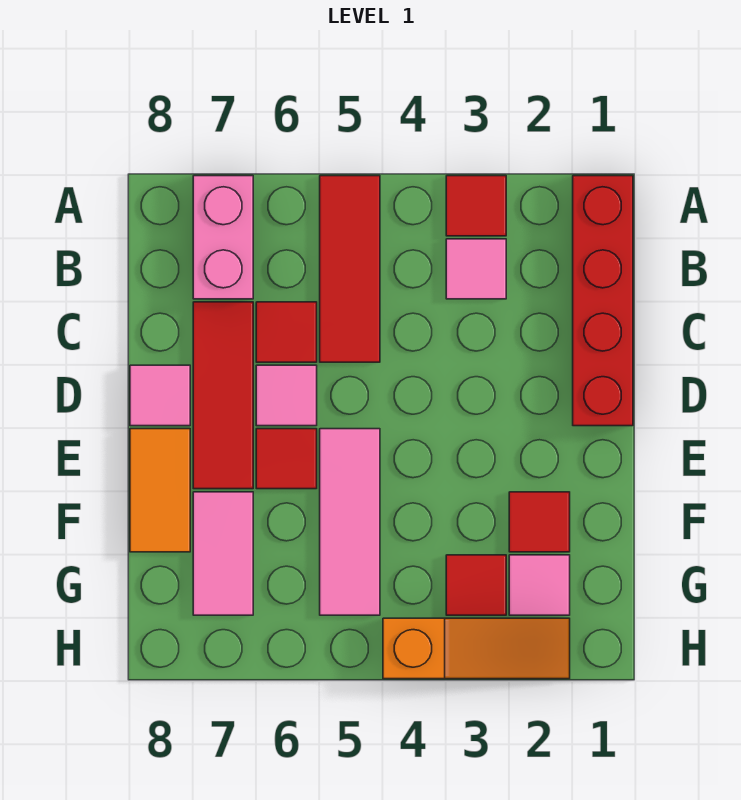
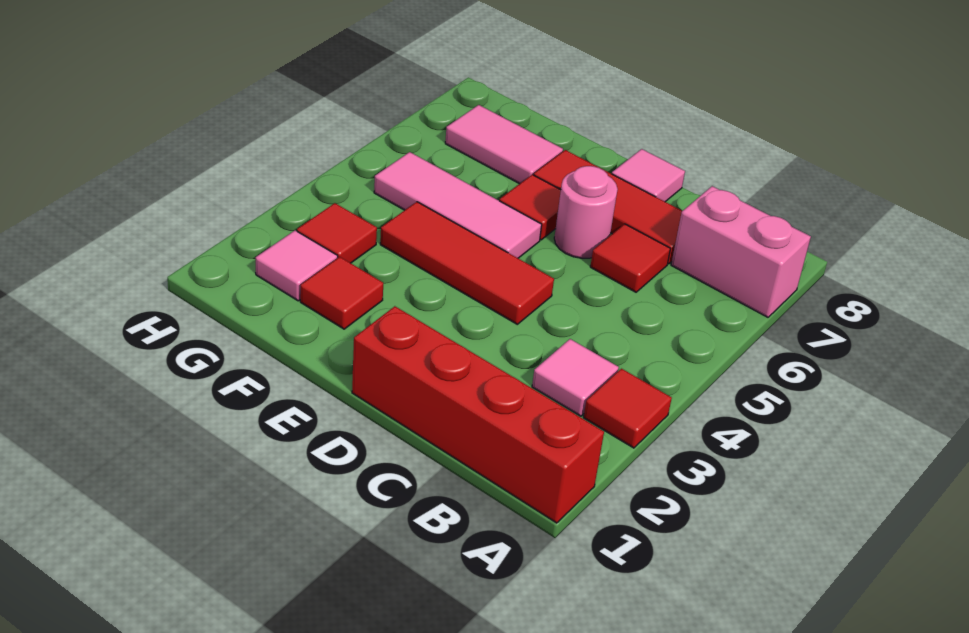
red tile A5:C5 level 1 -> red tile D4:F4 level 1
pink tile D6 level 1 -> pink round brick D6 level 1
orange tile E8:F8 level 1 -> none
orange slope H2:H4 level 1 top 4 -> none

